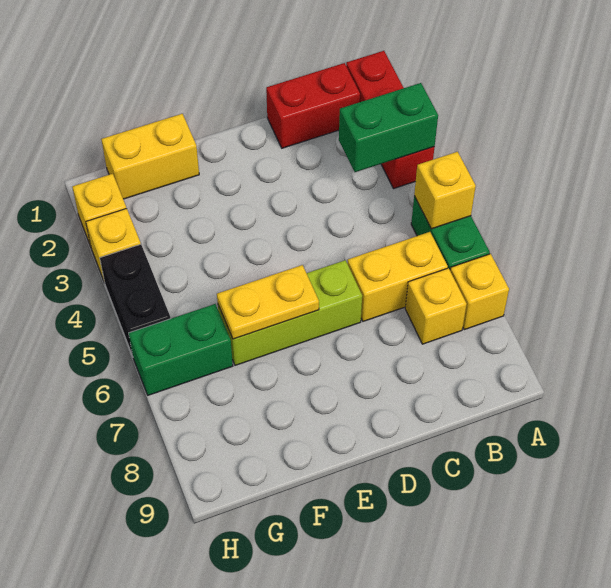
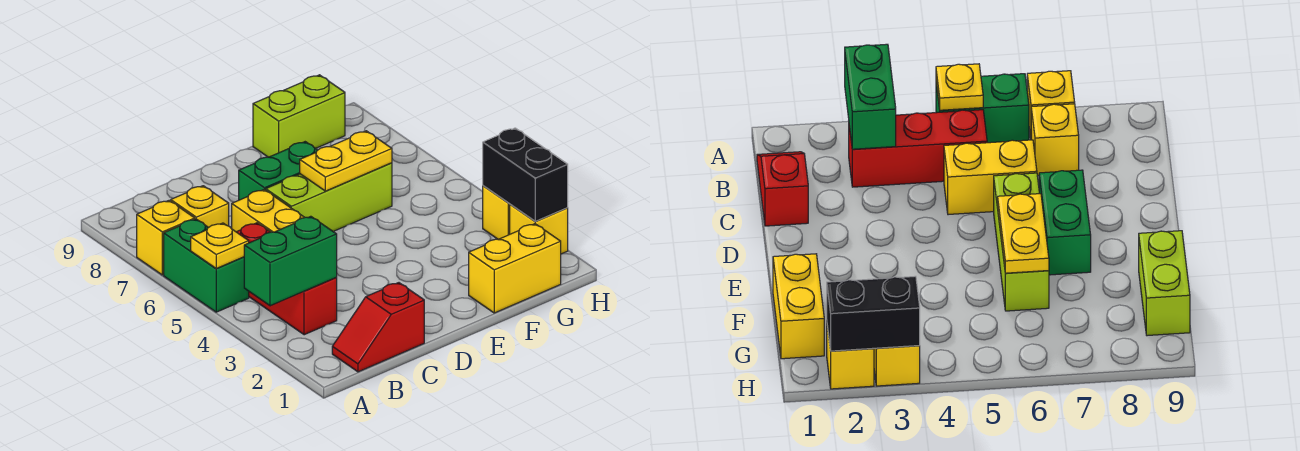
red brick A1:A3 level 1 -> red brick B3:B5 level 1
yellow brick A5 level 2 -> yellow plate A5 level 2
red brick B1:C1 level 1 -> red slope B1:C1 level 1 top C
yellow brick B6:C6 level 1 -> yellow brick C5:C6 level 1
none -> lime brick F9:G9 level 1
green brick G6:H6 level 1 -> green brick D7:E7 level 1
black brick H4:H5 level 1 -> black brick H2:H3 level 2

